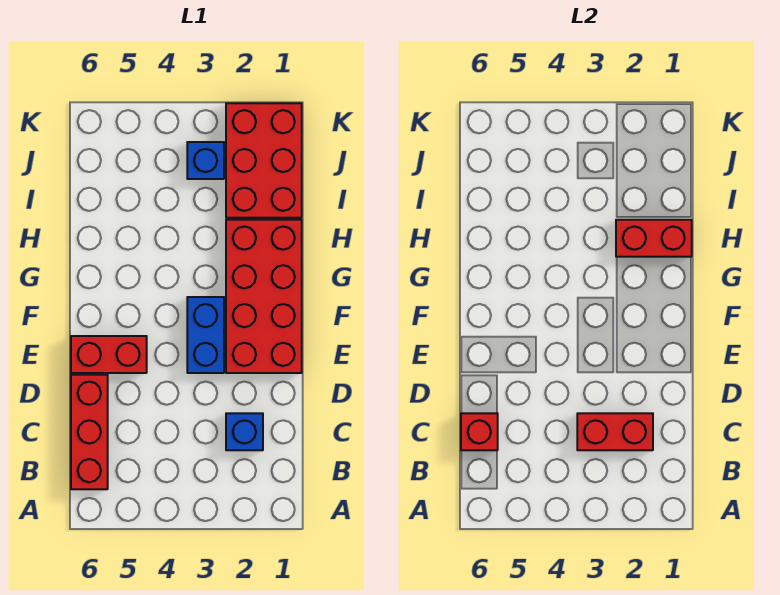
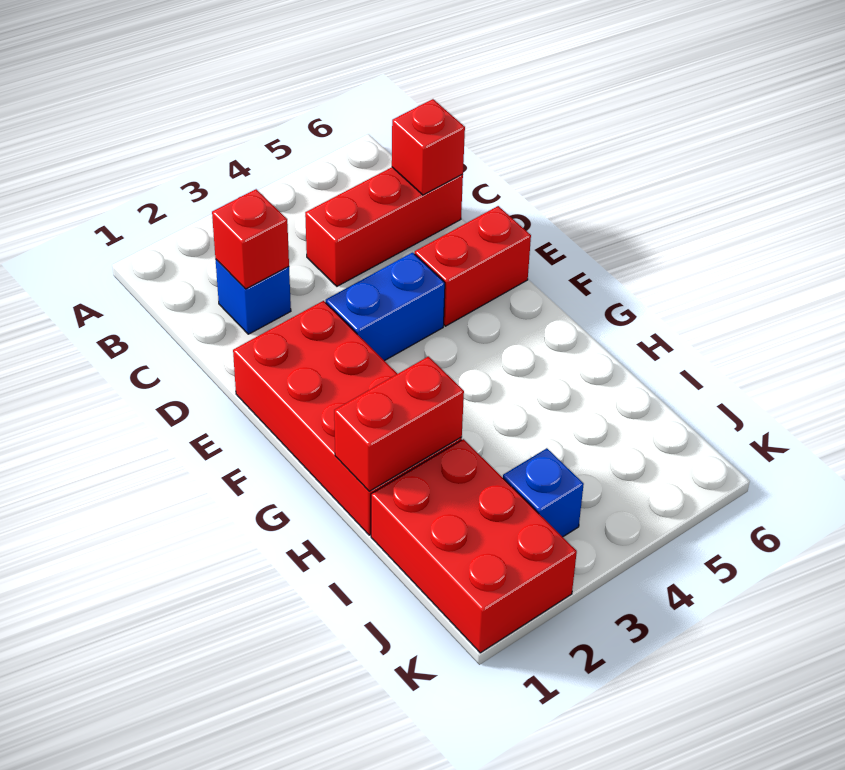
red brick B6:D6 level 1 -> red brick C4:C6 level 1
red brick C2:C3 level 2 -> red brick C2 level 2
blue brick E3:F3 level 1 -> blue brick E3:E4 level 1

